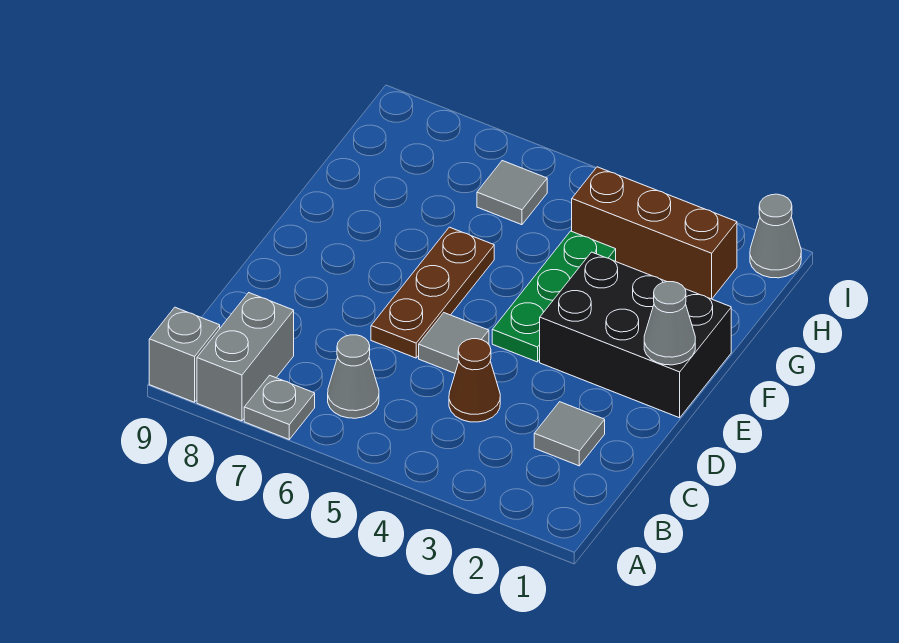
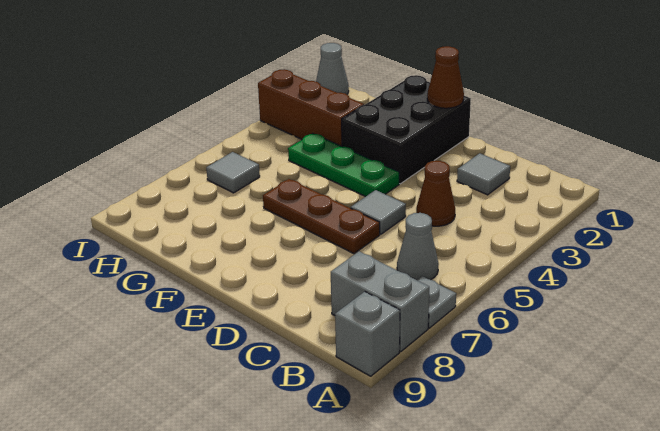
grey cone E1 level 2 -> brown cone E1 level 2
brown brick H2:H4 level 1 -> brown brick G3:I3 level 1

